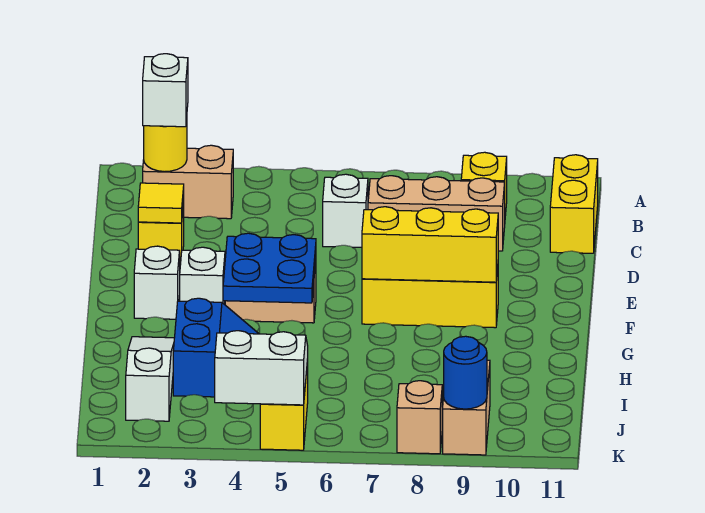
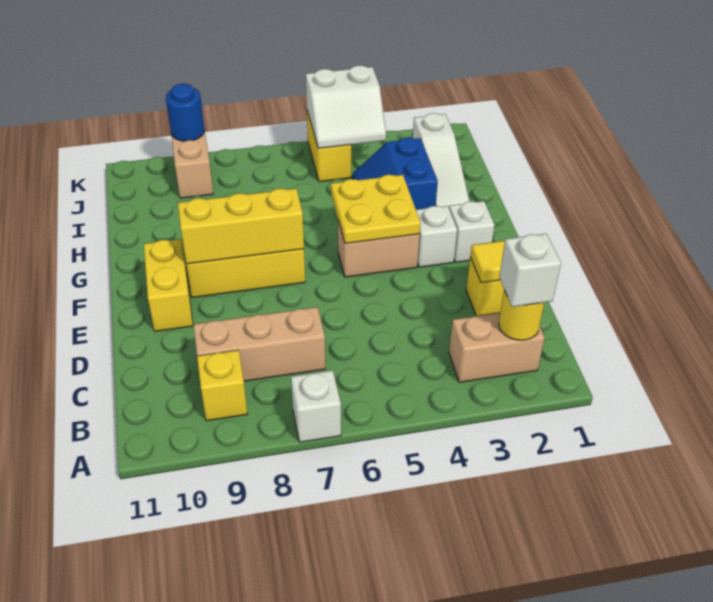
yellow brick B11:C11 level 1 -> yellow brick E10:F10 level 1
white brick C6 level 1 -> white brick A7 level 1
blue plate F4:G5 level 2 -> yellow plate F4:G5 level 2
tan brick K8 level 1 -> none

